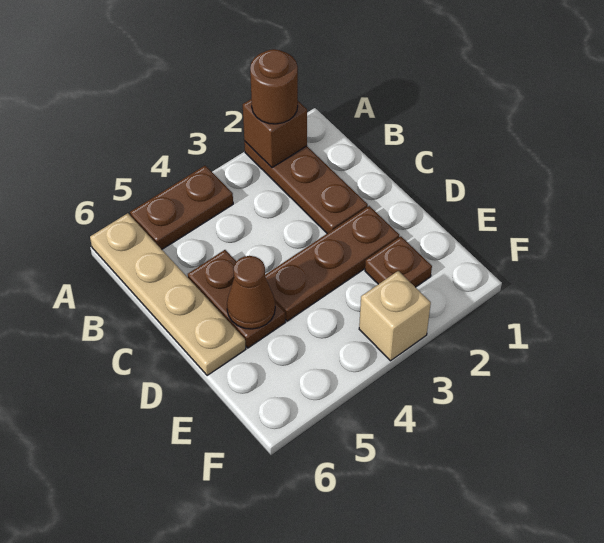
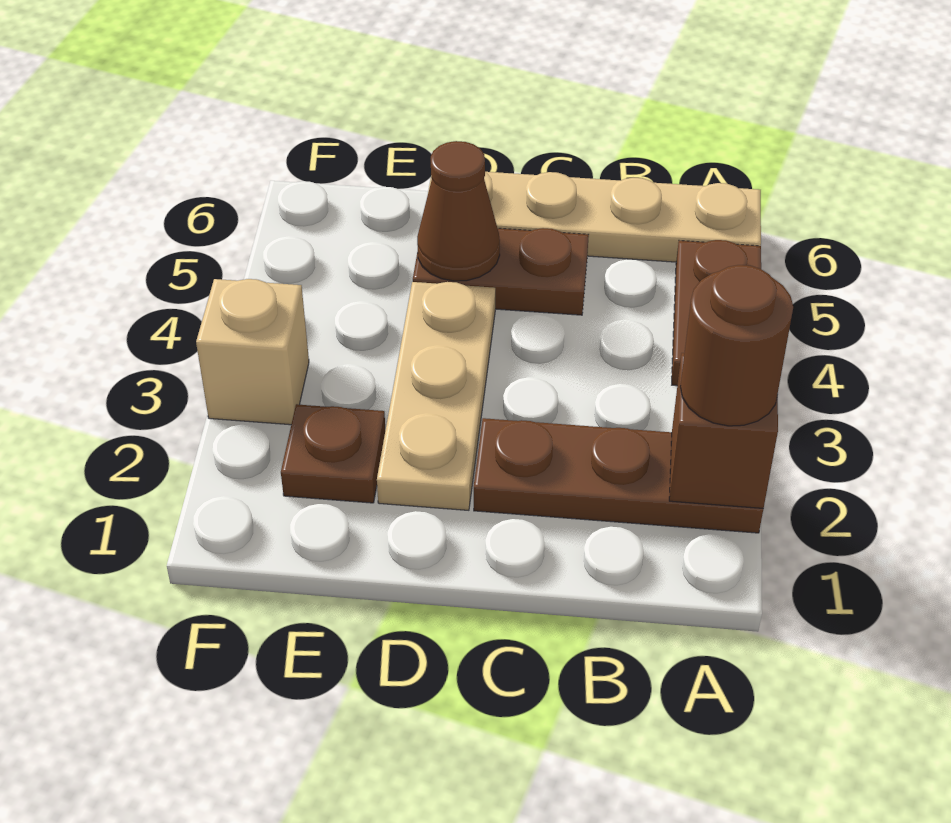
brown plate D2:D4 level 1 -> tan plate D2:D4 level 1

